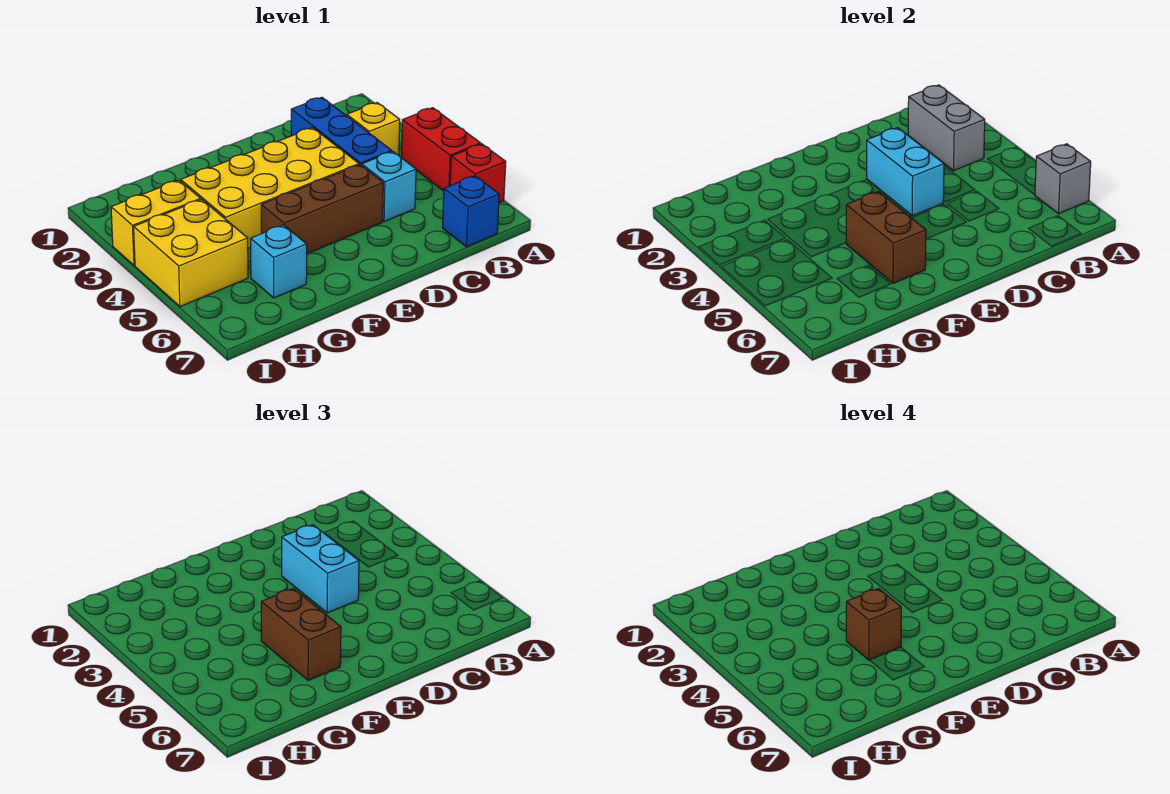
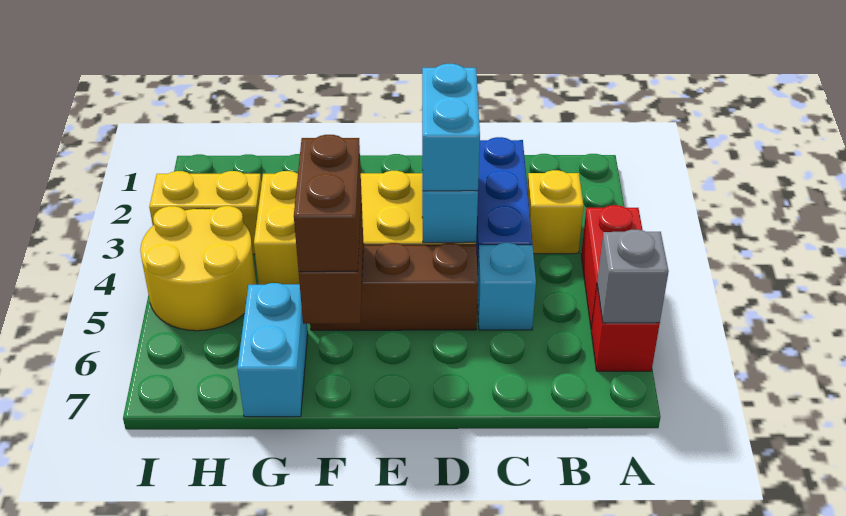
grey brick B2:B3 level 2 -> none
blue brick B7 level 1 -> none
brown brick F5 level 4 -> none
cyan brick G6 level 1 -> cyan brick G6:G7 level 1
yellow brick H4:I5 level 1 -> yellow round brick H4:I5 level 1

